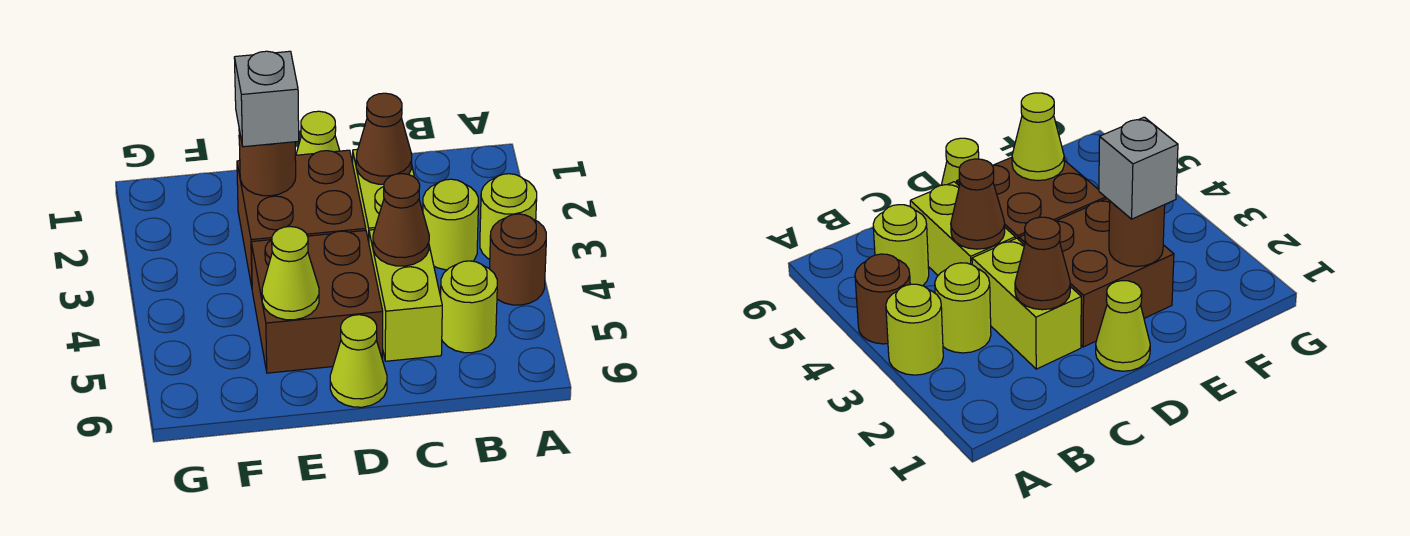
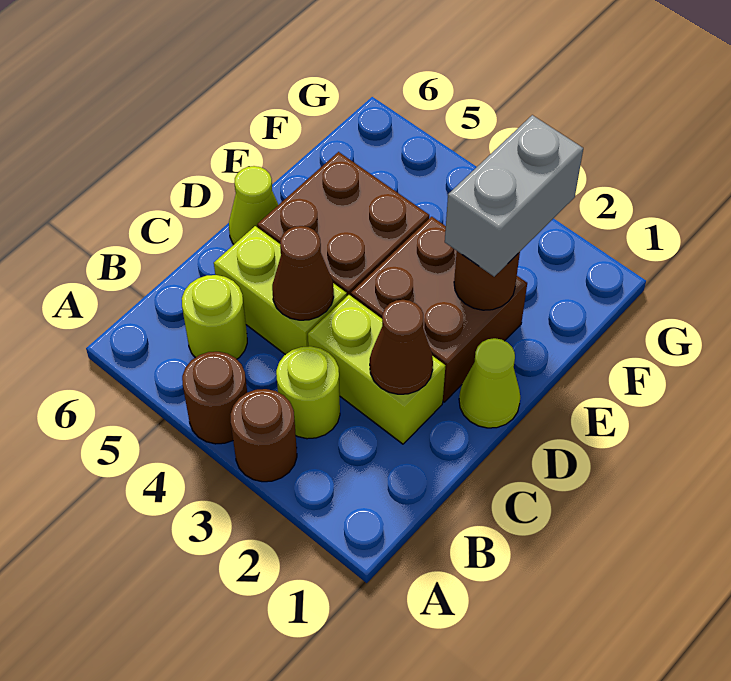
lime round brick A3 level 1 -> brown round brick A3 level 1
grey brick E2 level 3 -> grey brick E2:F2 level 3
lime cone E5 level 2 -> none

